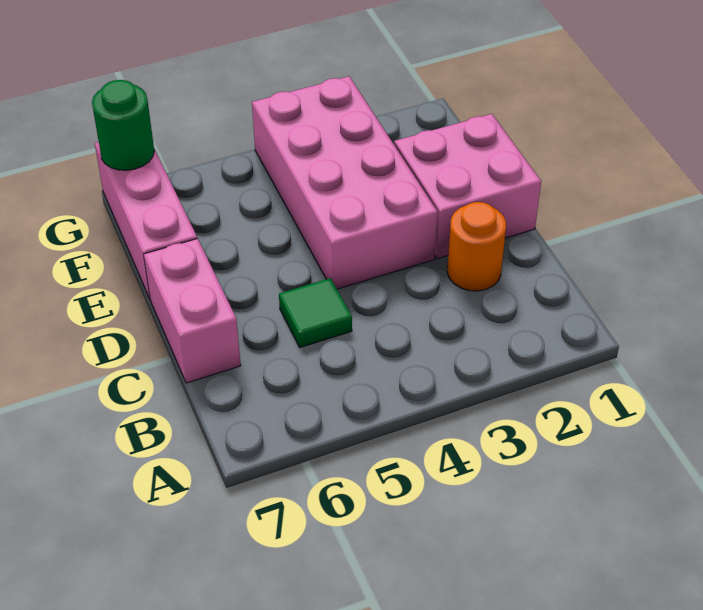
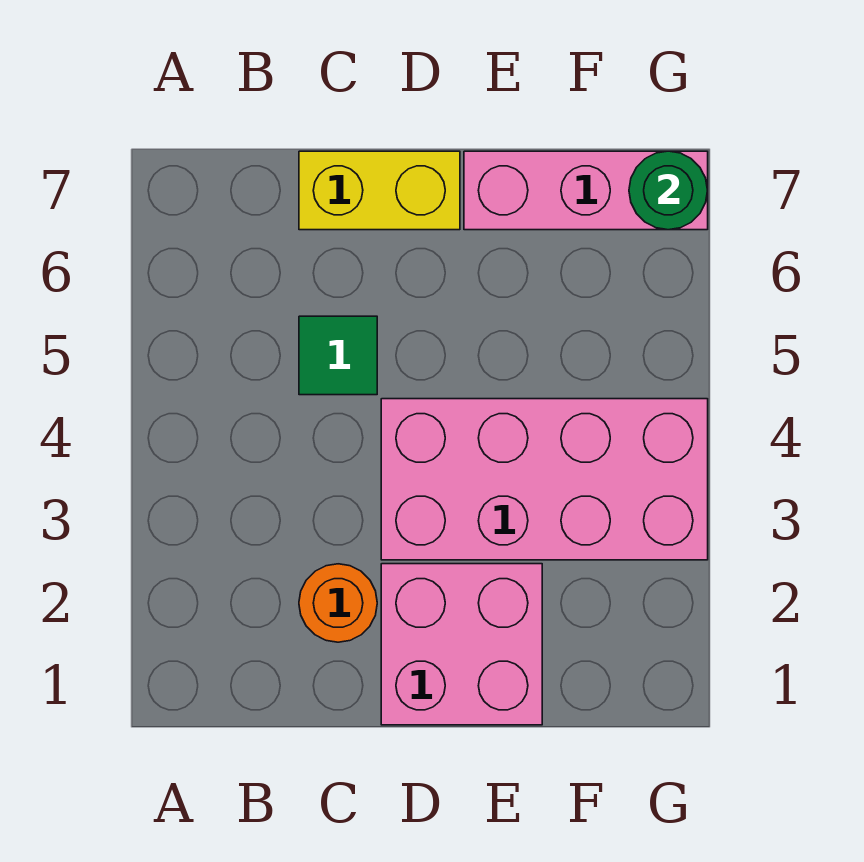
pink brick C7:D7 level 1 -> yellow brick C7:D7 level 1

